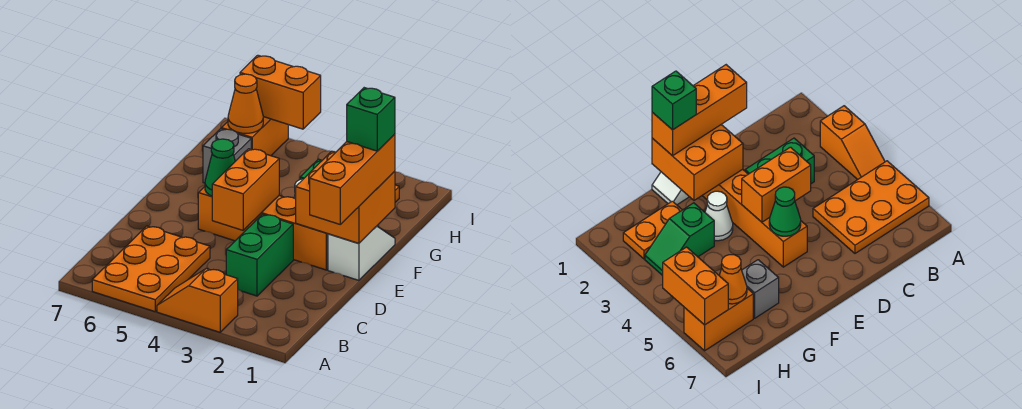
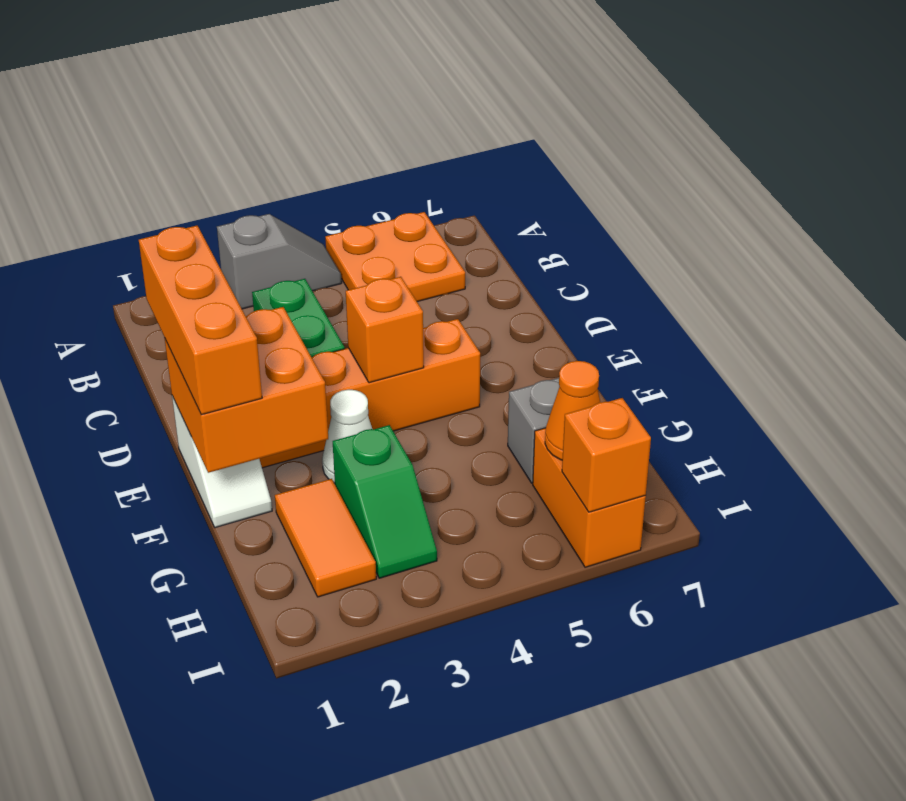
orange slope A3:A4 level 1 top 3 -> grey slope A3:A4 level 1 top 3
orange plate A5:C6 level 1 -> orange plate A5:B6 level 1
orange brick D4:E4 level 2 -> orange brick E4 level 2
green cone E5 level 2 -> none
green brick F1 level 4 -> none
orange plate G2:H2 level 1 -> orange tile G2:H2 level 1
orange brick I5:I6 level 2 -> orange brick I6 level 2

